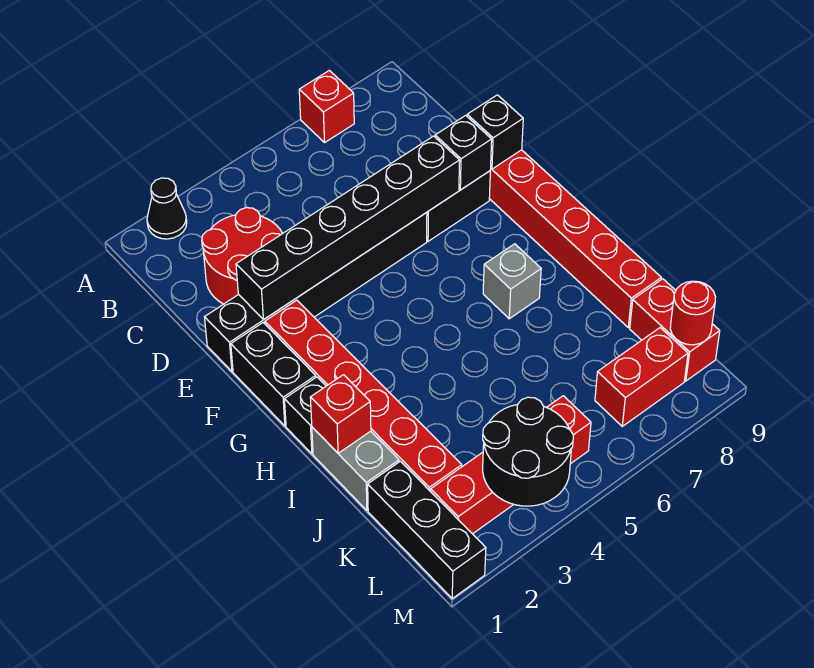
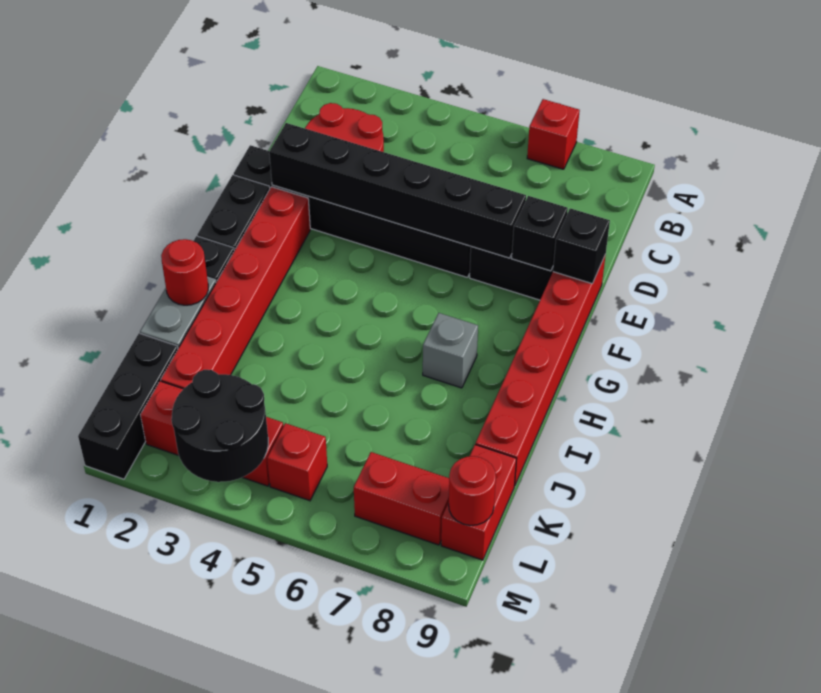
black cone A2 level 1 -> none
red brick I1 level 2 -> red round brick I1 level 2

